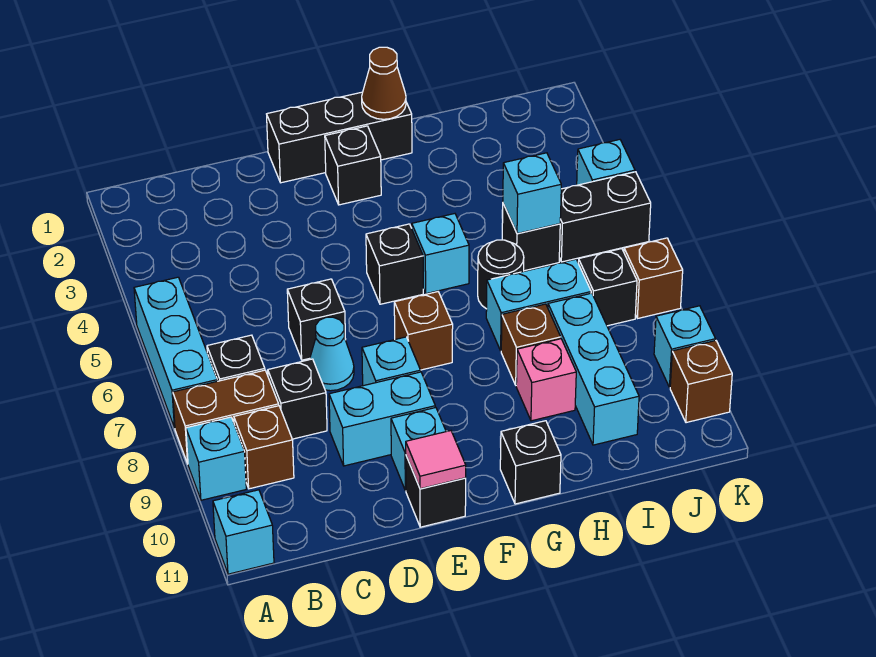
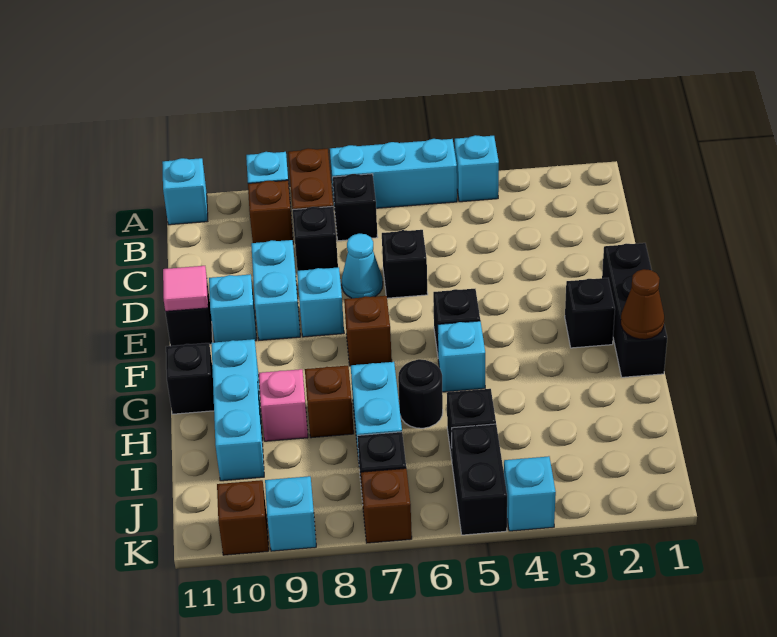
cyan brick I5 level 2 -> cyan brick A4 level 1
cyan brick I8:I10 level 1 -> cyan brick G10:I10 level 1

